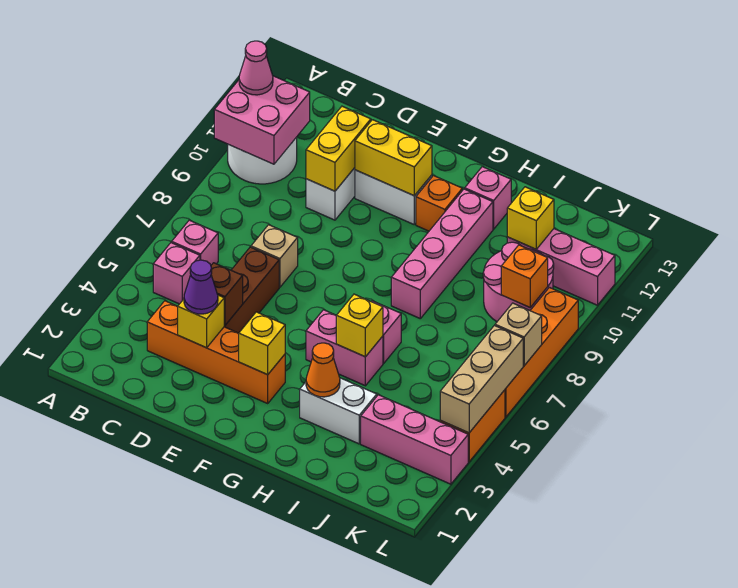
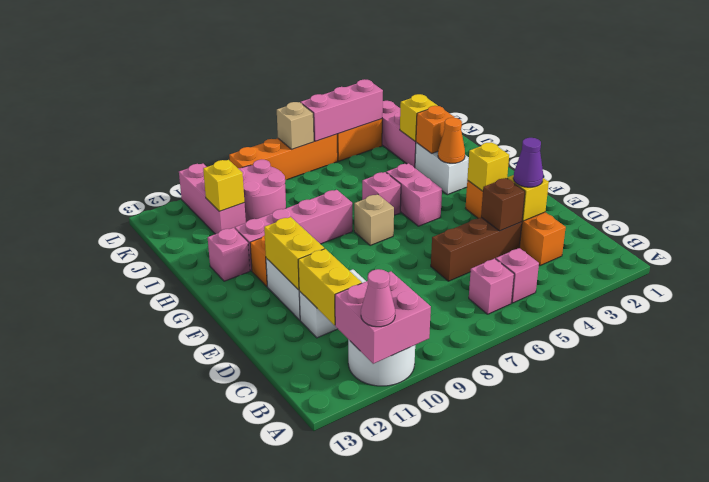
tan brick D7 level 1 -> tan brick G7 level 1
yellow brick D10:D11 level 2 -> yellow brick C11:D11 level 2
yellow brick H5 level 2 -> yellow brick J3 level 2
orange brick K9 level 2 -> orange brick I3 level 2
tan brick L4:L6 level 2 -> pink brick L4:L6 level 2

